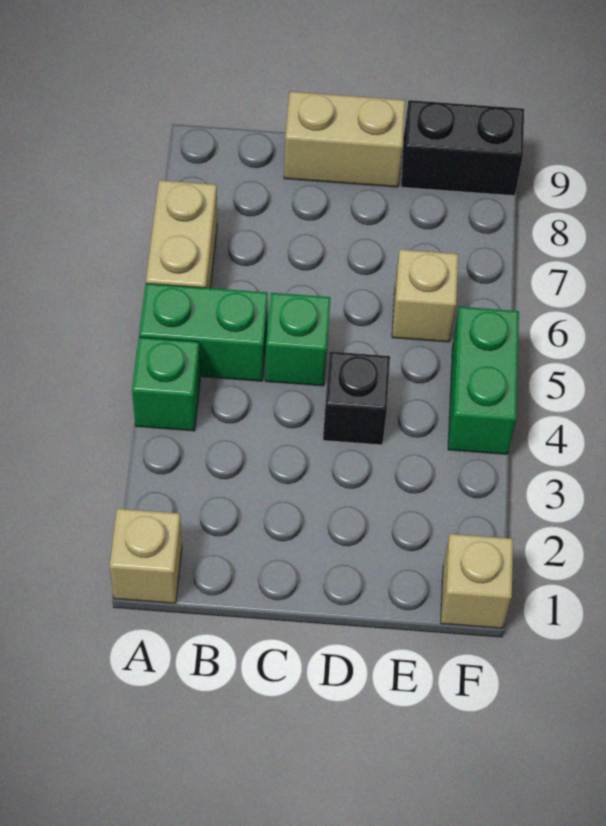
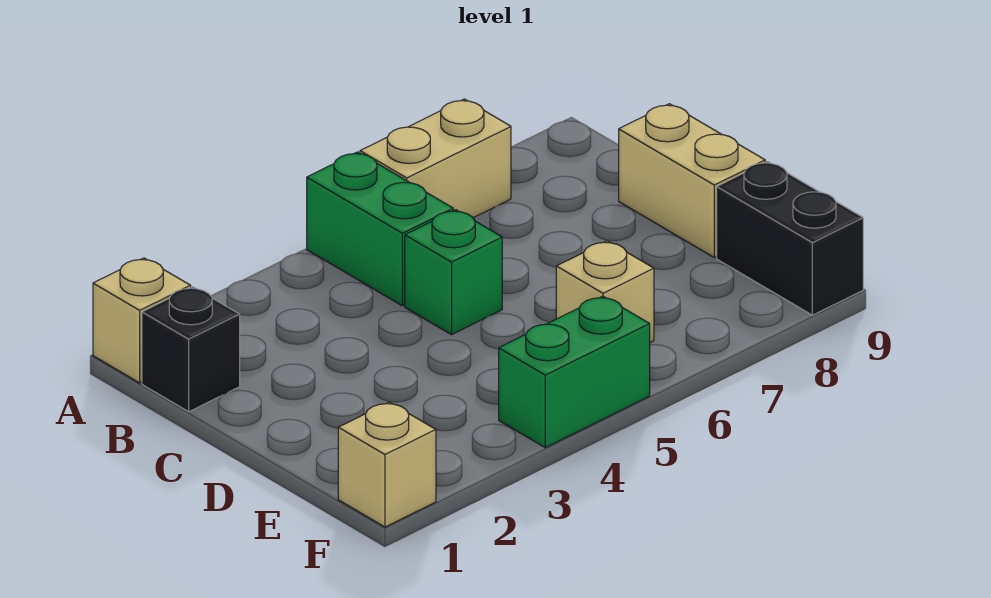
green brick A4 level 1 -> none
black brick D4 level 1 -> black brick B1 level 1

